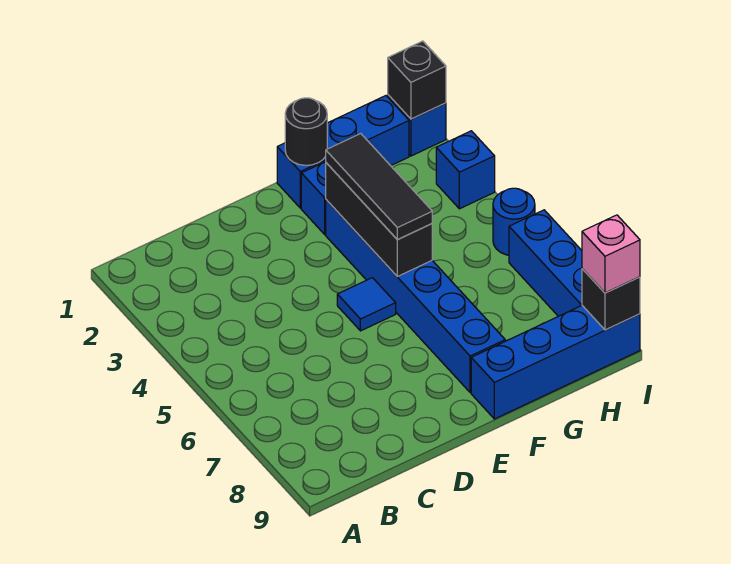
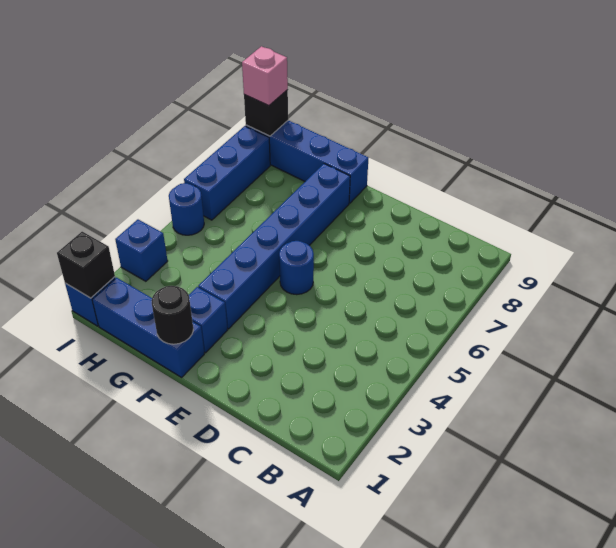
blue tile E5 level 1 -> blue round brick E5 level 1
black brick F3:F5 level 2 -> none
black tile F3:F5 level 3 -> none

